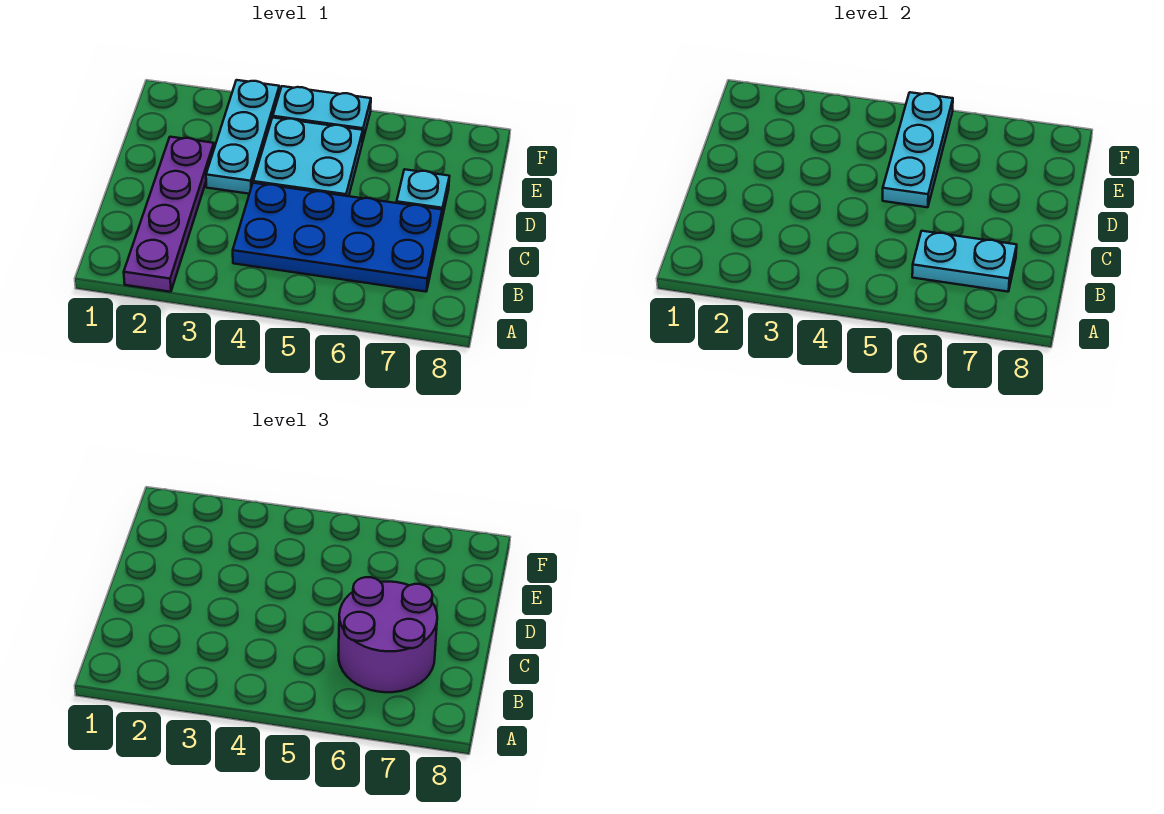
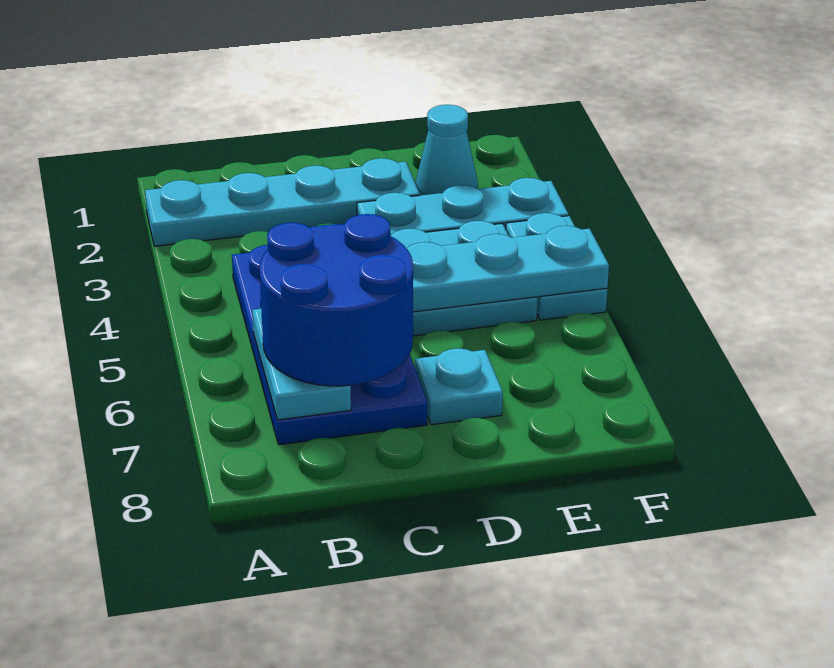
purple plate A2:D2 level 1 -> cyan plate A2:D2 level 1
purple round brick B6:C7 level 3 -> blue round brick B6:C7 level 3
none -> cyan cone E2 level 1

